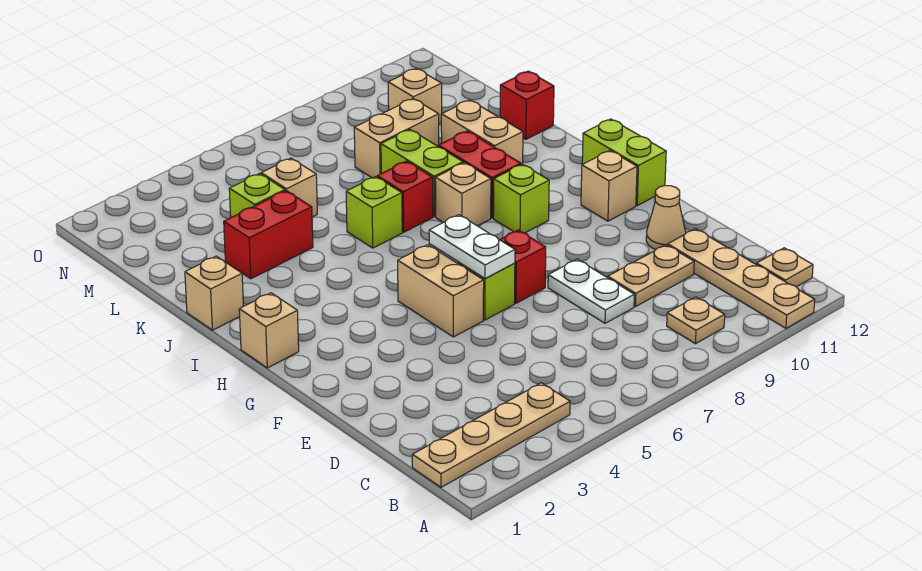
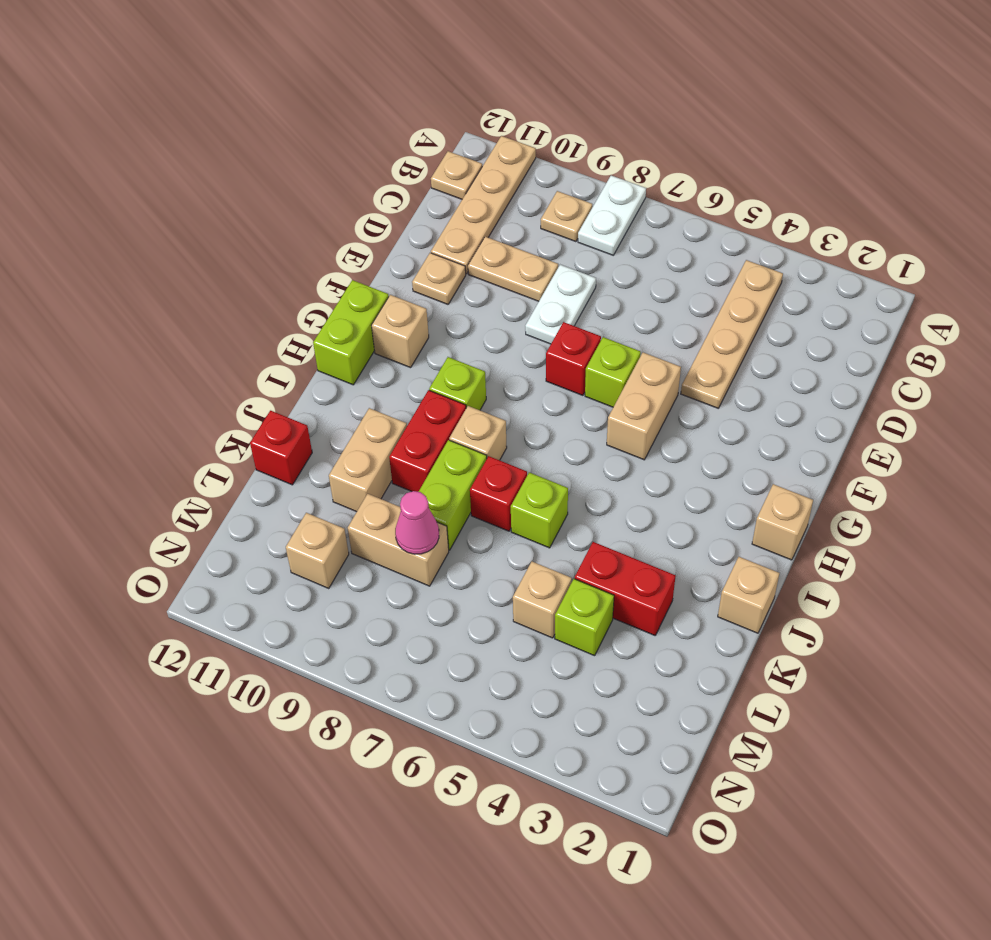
tan plate B1:B4 level 1 -> tan plate B4:E4 level 1
tan cone E11 level 1 -> tan plate E11 level 1
white plate F6:G6 level 2 -> white plate A8:B8 level 1
none -> pink cone L8 level 2

